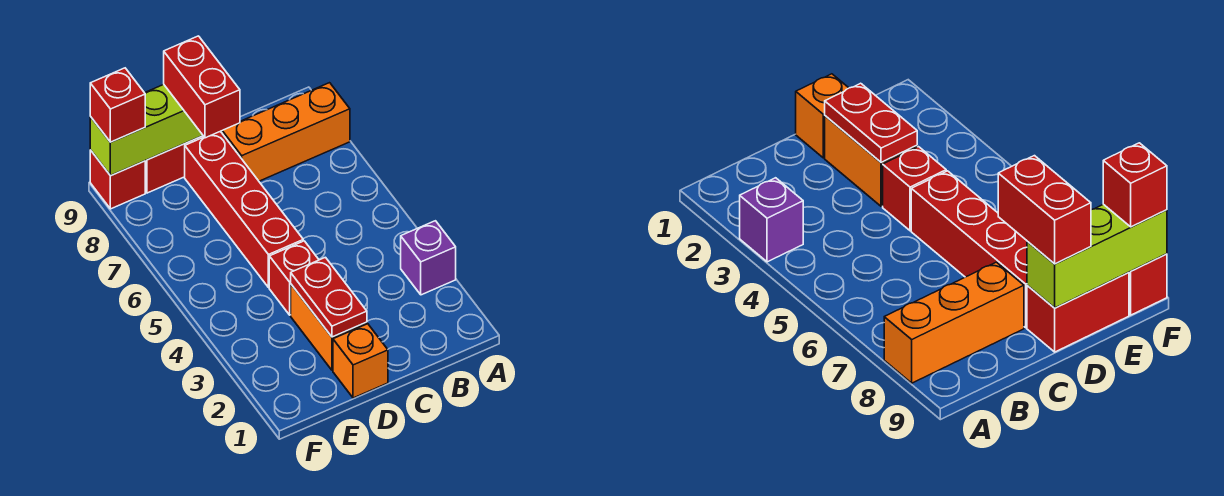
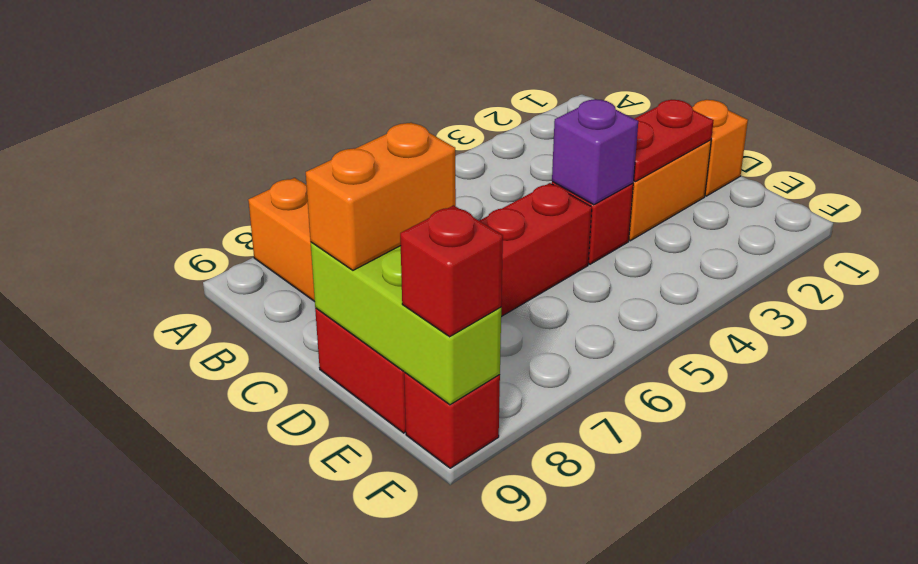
purple brick A3 level 1 -> purple brick D4 level 2
red brick D8:D9 level 3 -> orange brick D8:D9 level 3

